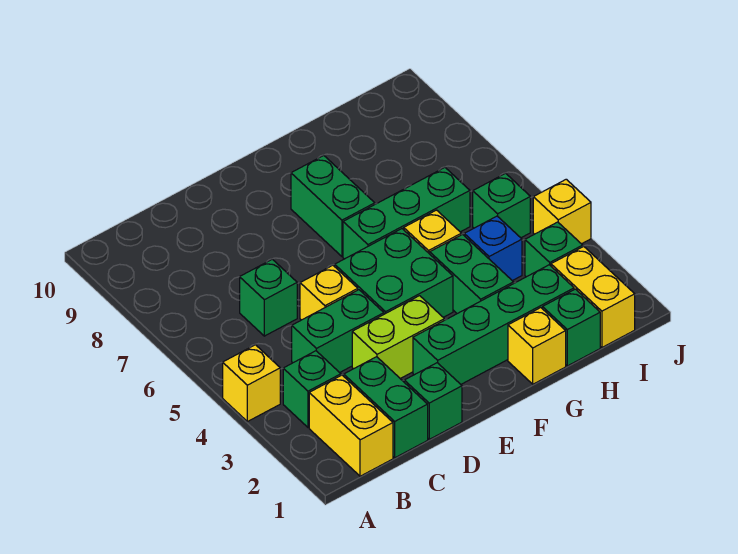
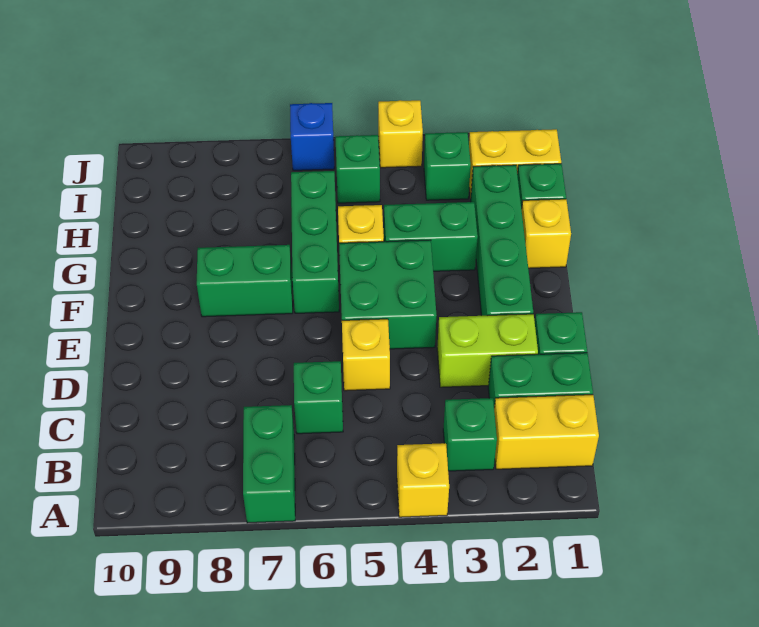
green brick C4:D4 level 1 -> green brick A7:B7 level 1
lime brick D3:E3 level 1 -> lime brick D2:D3 level 1
blue brick H4 level 1 -> blue brick J6 level 1

